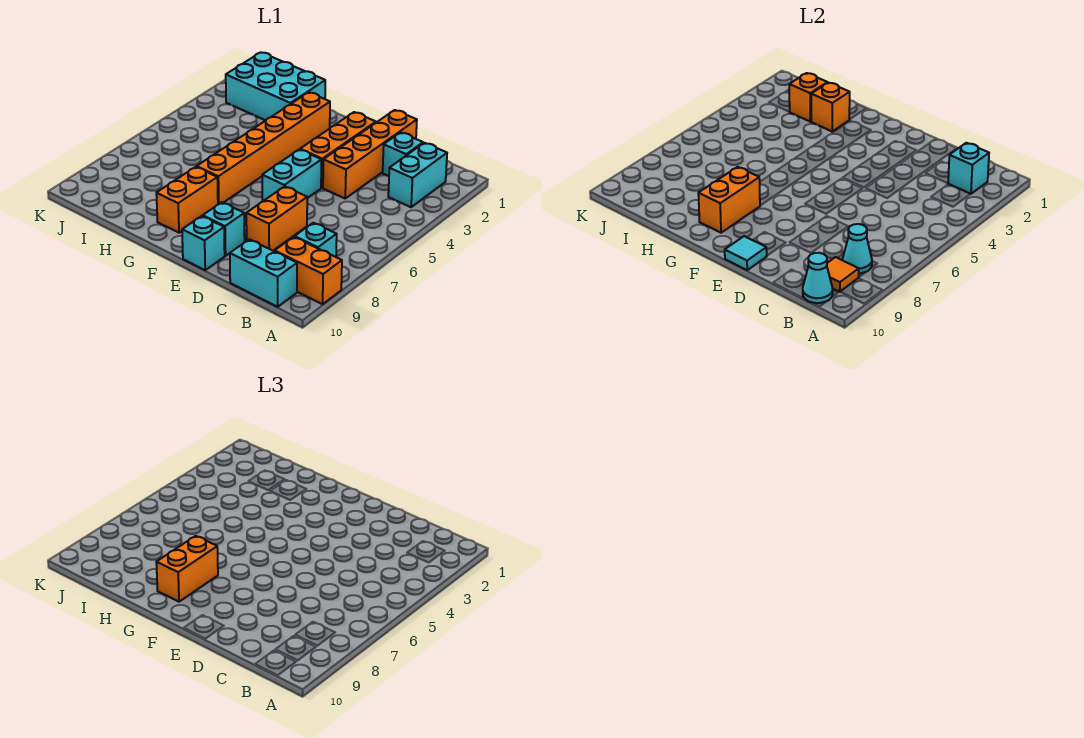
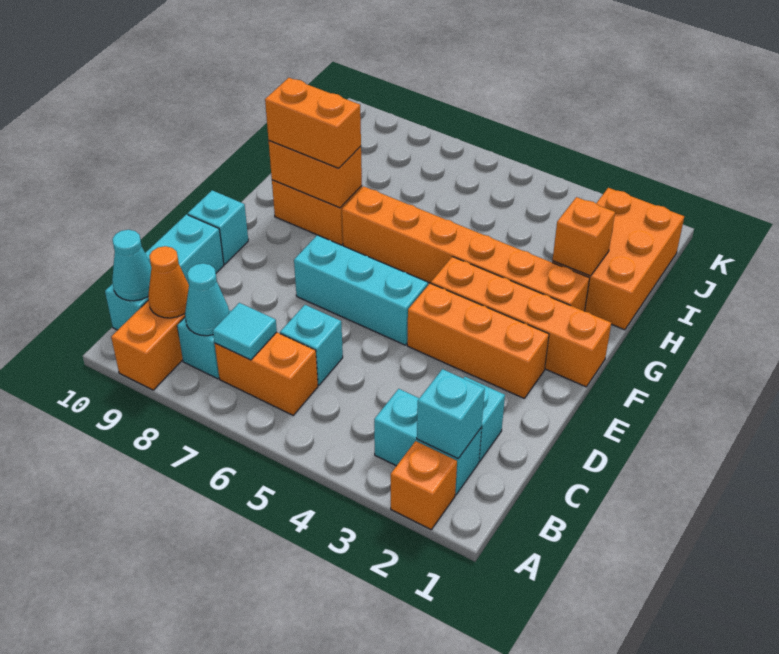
orange tile B9 level 2 -> orange cone B9 level 2
cyan brick B10:C10 level 1 -> cyan brick B10:D10 level 1
orange brick D1:D4 level 1 -> orange brick F1:F4 level 1
orange brick D7:D8 level 1 -> orange brick B6:B7 level 1
cyan brick E5:E6 level 1 -> cyan brick E5:E7 level 1
cyan brick E9 level 1 -> cyan brick C6 level 1
cyan tile E10 level 2 -> cyan tile B7 level 2
cyan brick H1:J2 level 1 -> orange brick H1:J2 level 1
orange brick I2 level 2 -> orange brick A2 level 1

